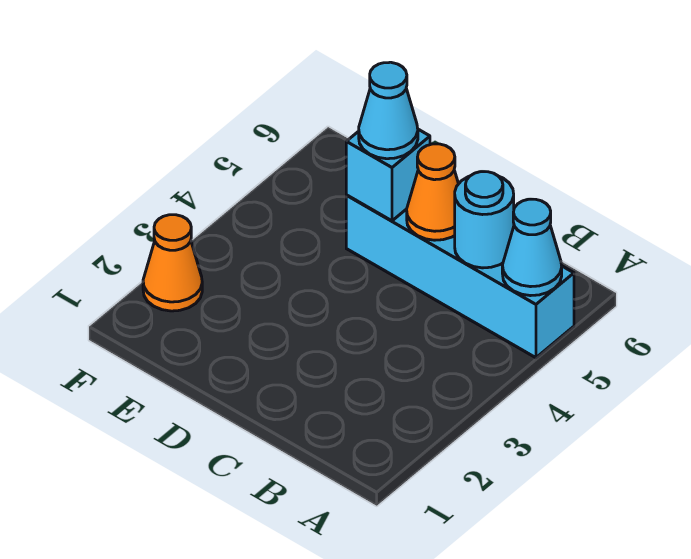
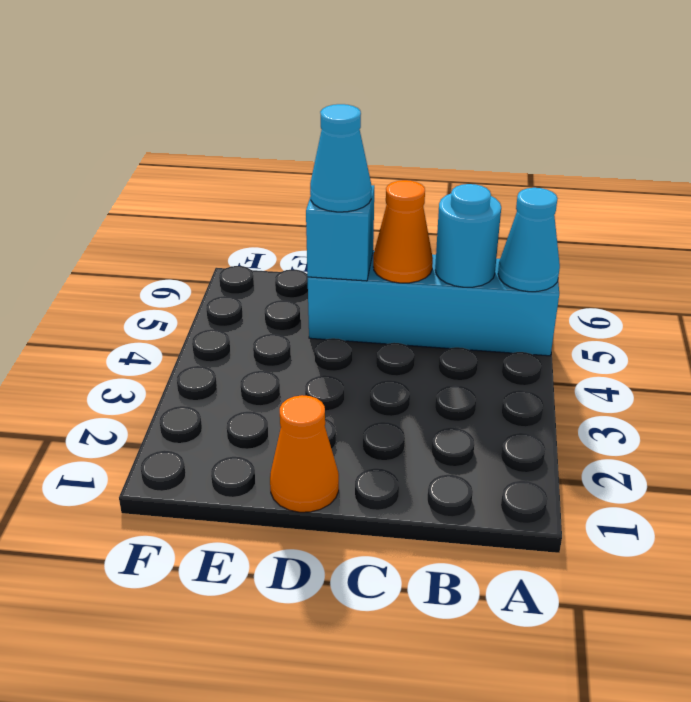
orange cone F2 level 1 -> orange cone D1 level 1

